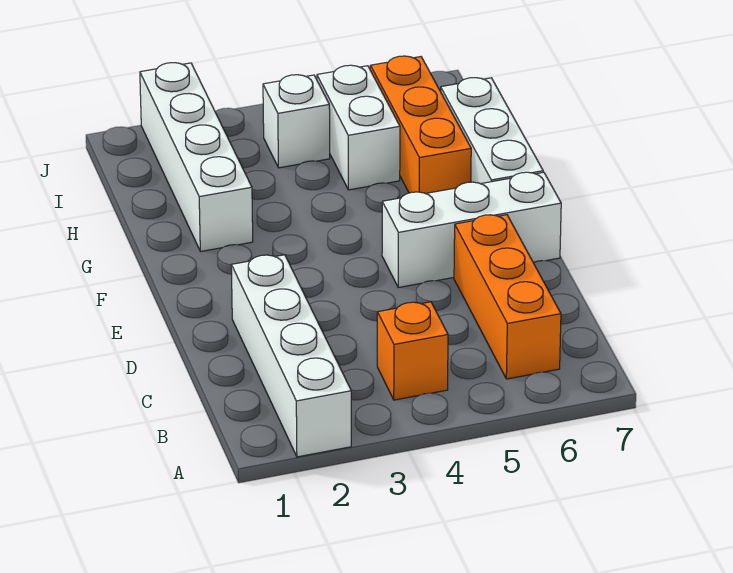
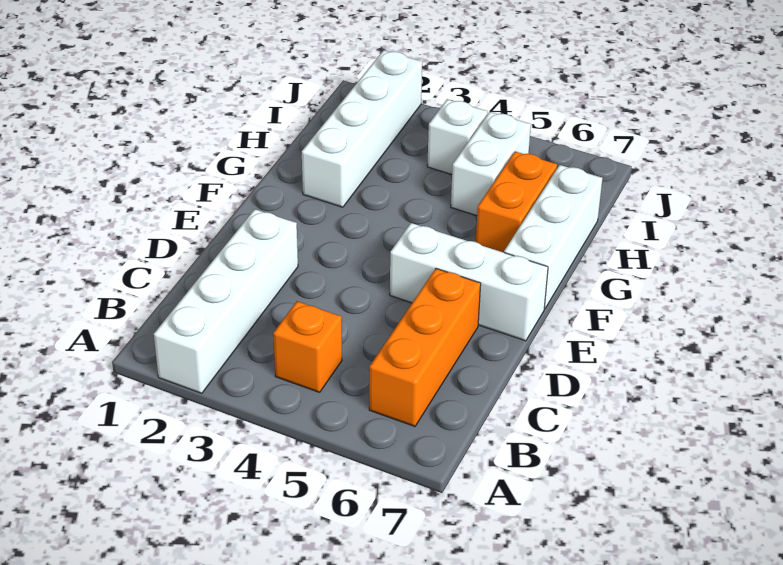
orange brick G6:I6 level 1 -> orange brick G6:H6 level 1

